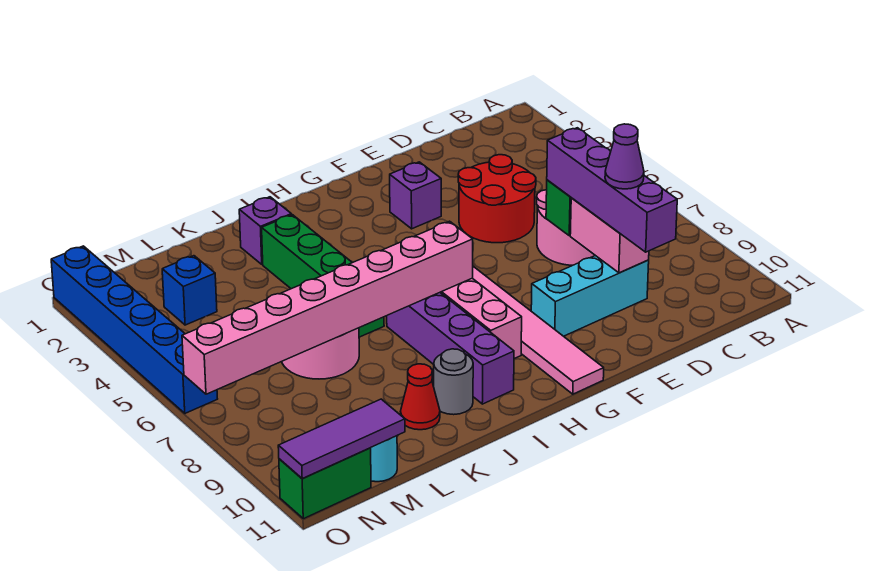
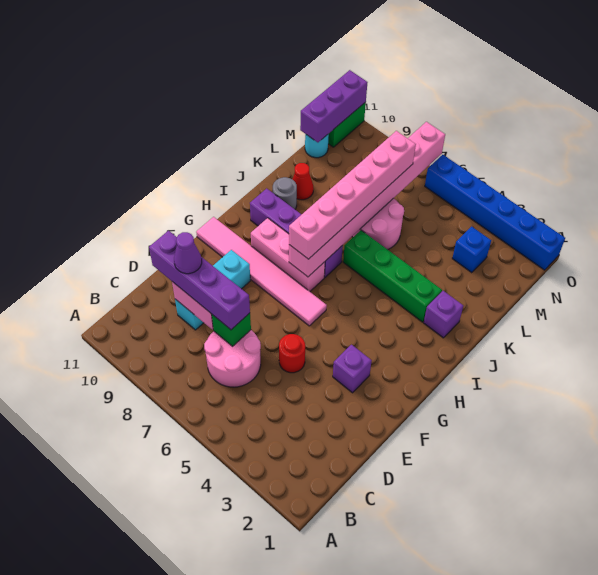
red round brick D4:E5 level 1 -> red round brick E5 level 1
none -> pink brick H7:M7 level 3
purple tile M11:O11 level 2 -> purple brick M11:O11 level 2

